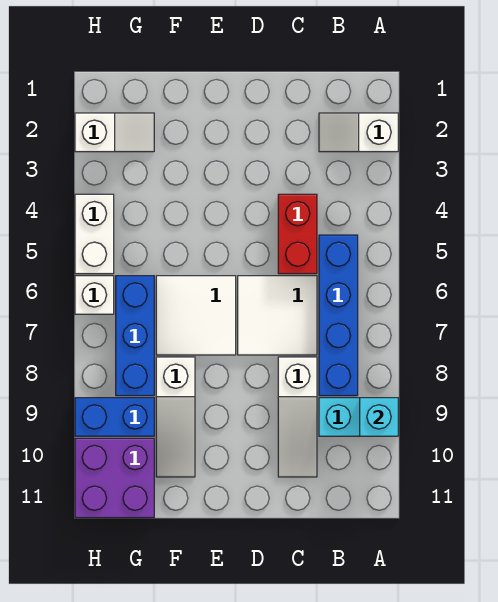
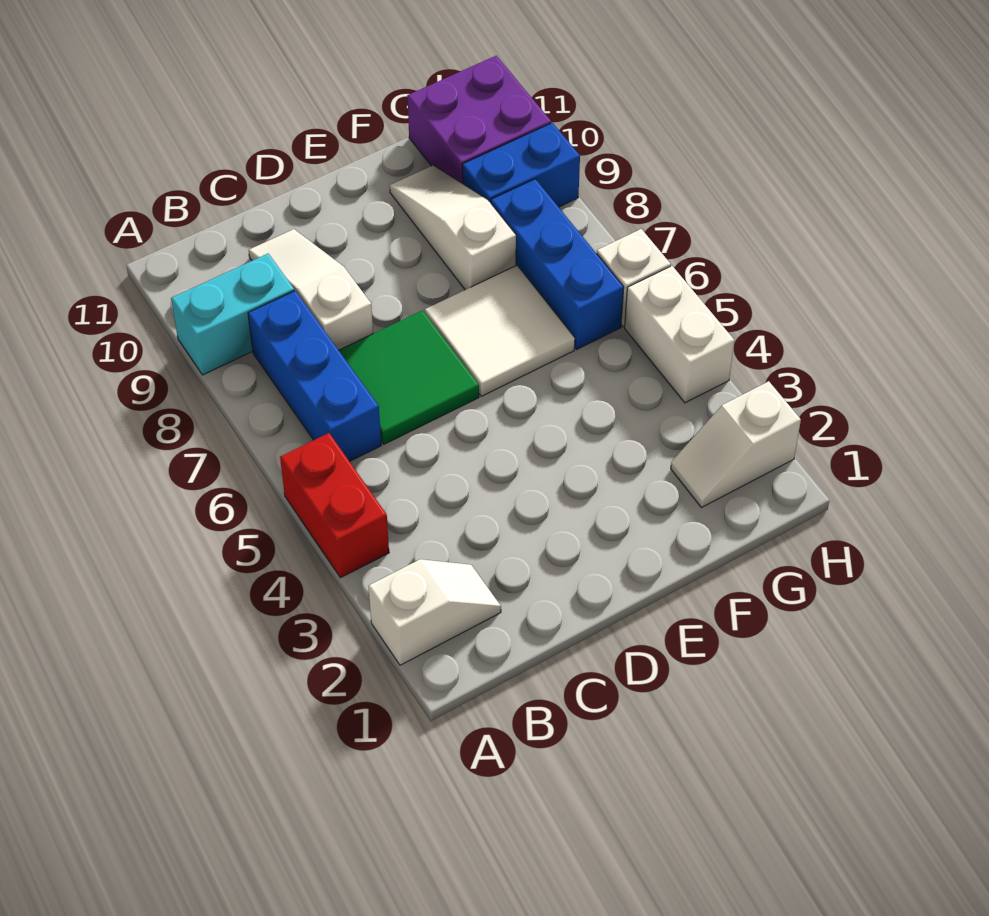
cyan brick A9 level 2 -> none
blue brick B5:B8 level 1 -> blue brick B6:B8 level 1
red brick C4:C5 level 1 -> red brick A4:A5 level 1
white tile C6:D7 level 1 -> green tile C6:D7 level 1

